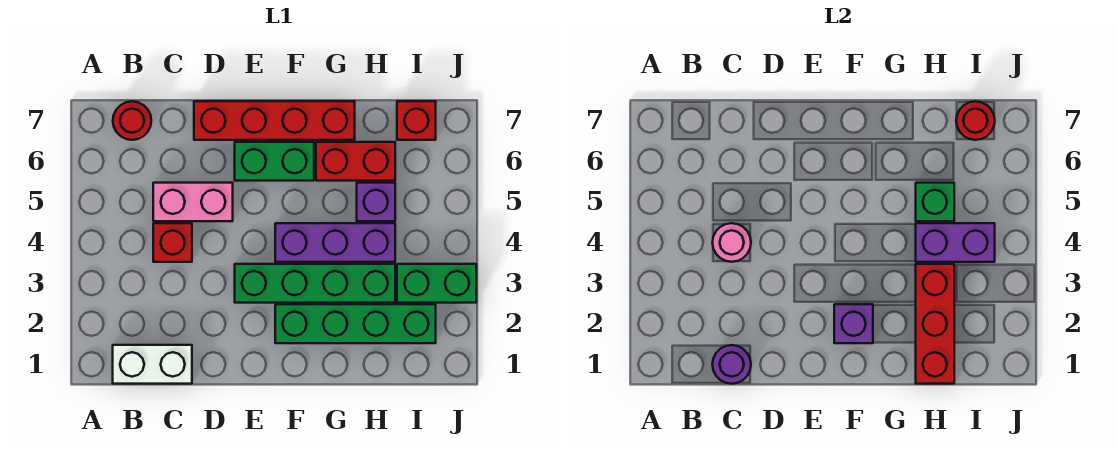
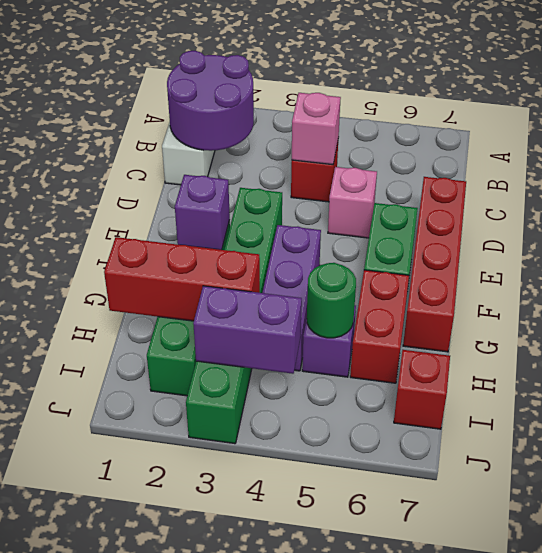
red round brick B7 level 1 -> none
purple round brick C1 level 2 -> purple round brick B1:C2 level 2
pink round brick C4 level 2 -> pink brick C4 level 2
pink brick C5:D5 level 1 -> pink brick D5 level 1
purple brick H4:I4 level 2 -> purple brick I3:I4 level 2
green brick H5 level 2 -> green round brick H5 level 2
red round brick I7 level 2 -> none

